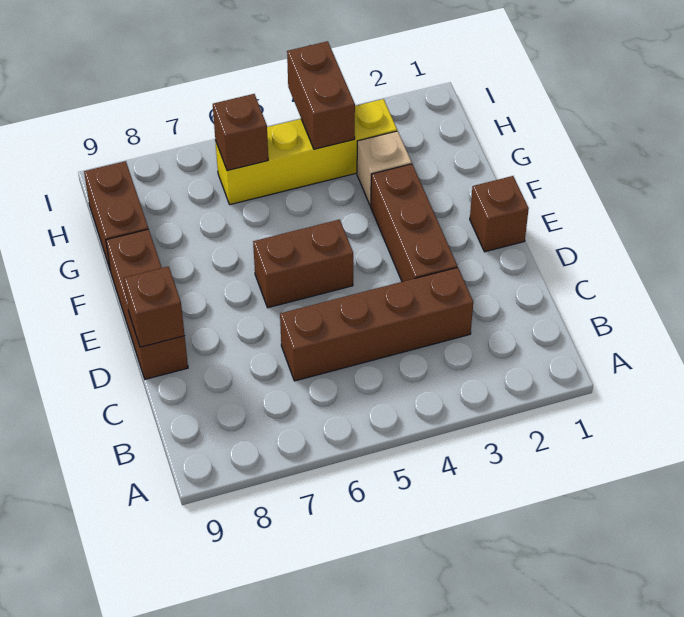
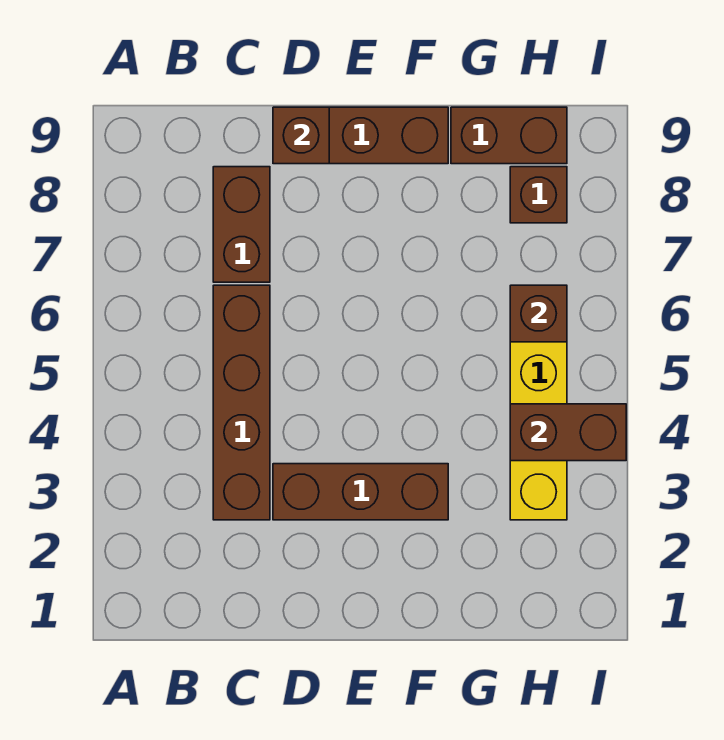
brown brick E1 level 1 -> brown brick H8 level 1
brown brick E5:E6 level 1 -> brown brick C7:C8 level 1
tan brick G3 level 1 -> none

